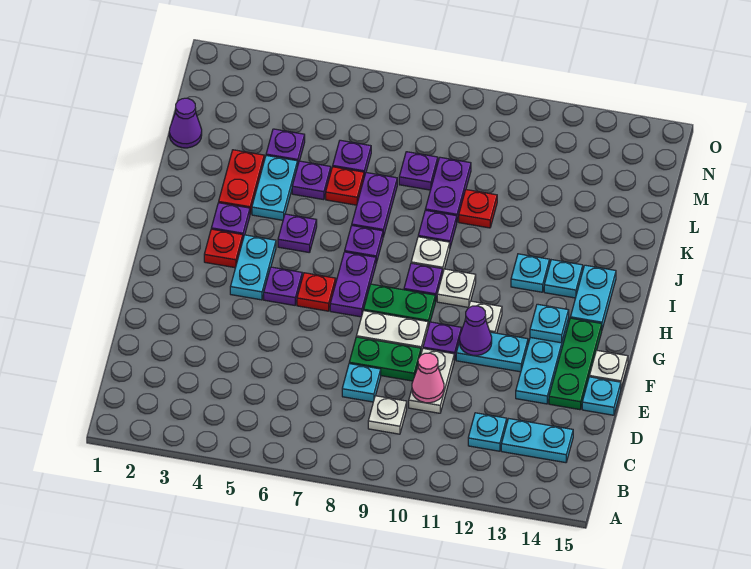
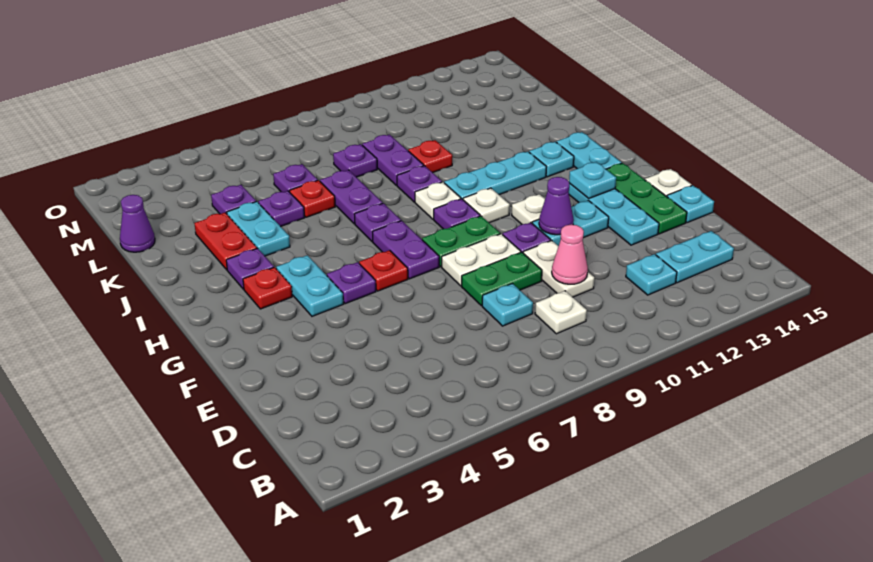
purple plate I5 level 1 -> none
cyan plate I12 level 1 -> cyan plate I10:I12 level 1

